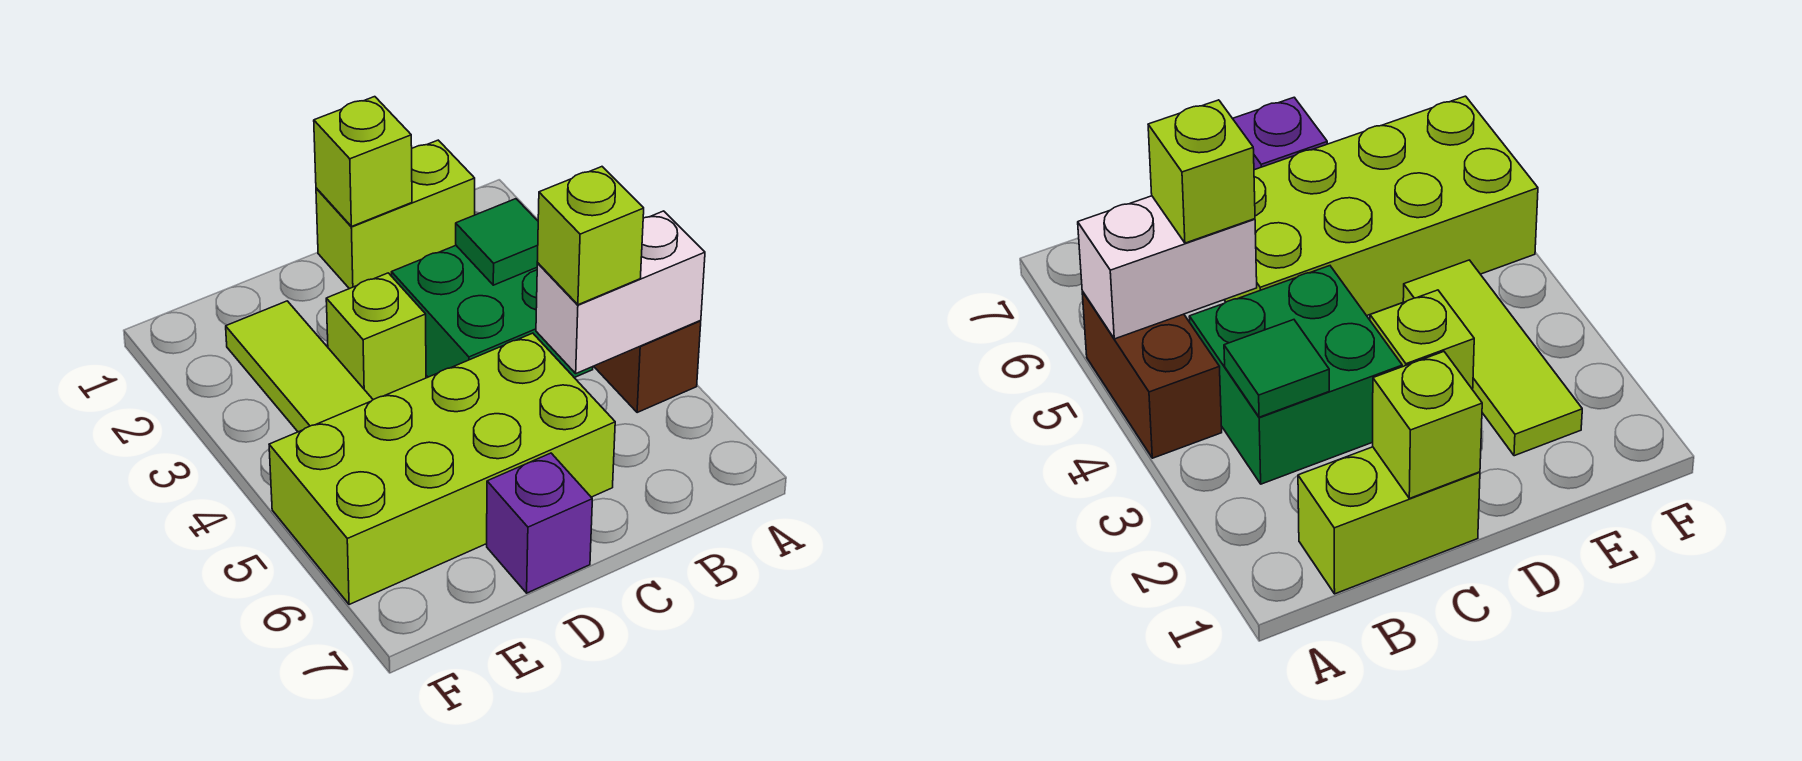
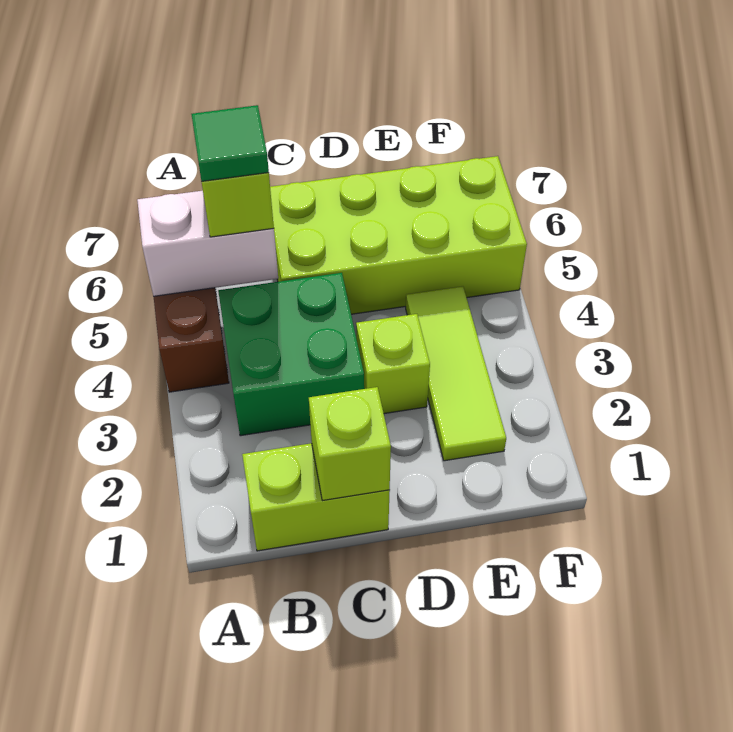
green tile B3 level 2 -> green tile B5 level 4
purple brick D7 level 1 -> none

